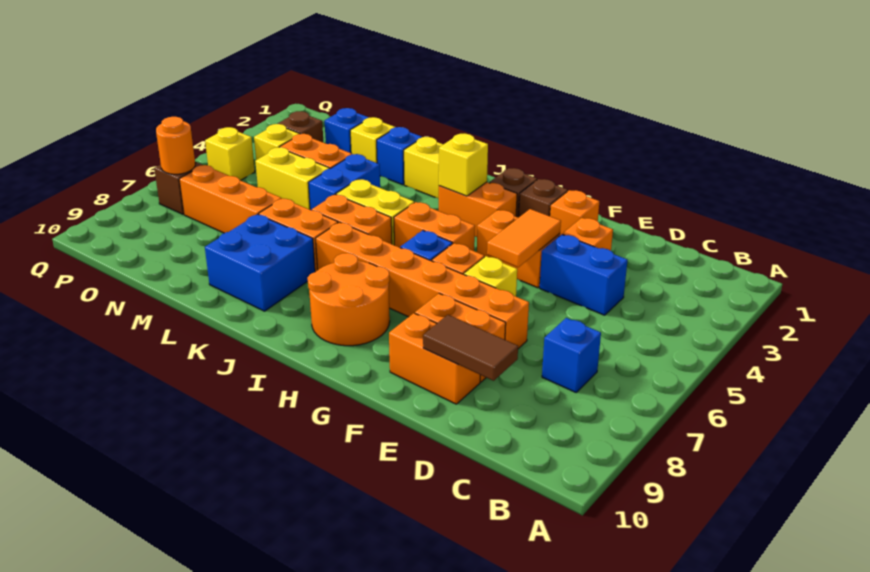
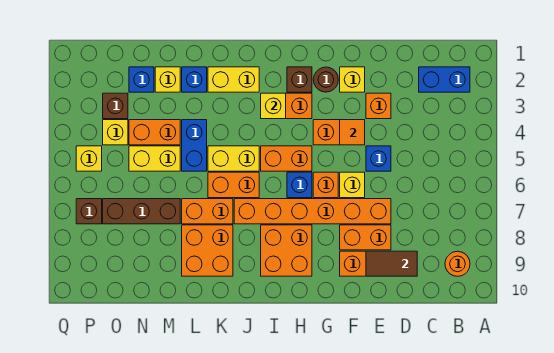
blue brick C7 level 1 -> blue brick E5 level 1
blue brick D4:E4 level 1 -> blue brick B2:C2 level 1
orange brick F2 level 1 -> yellow brick F2 level 1
orange tile F4:F5 level 2 -> orange tile F4 level 2
brown brick G2 level 1 -> brown round brick G2 level 1
orange round brick H8:I9 level 1 -> orange brick H8:I9 level 1
blue brick K8:L9 level 1 -> orange brick K8:L9 level 1
orange brick M7:O7 level 1 -> brown brick M7:O7 level 1
orange round brick P7 level 2 -> orange round brick B9 level 1

